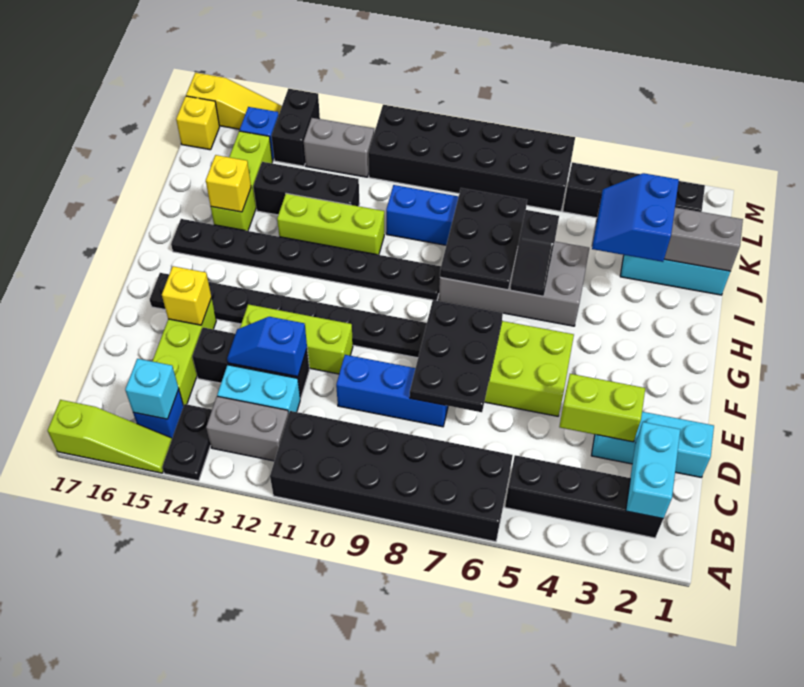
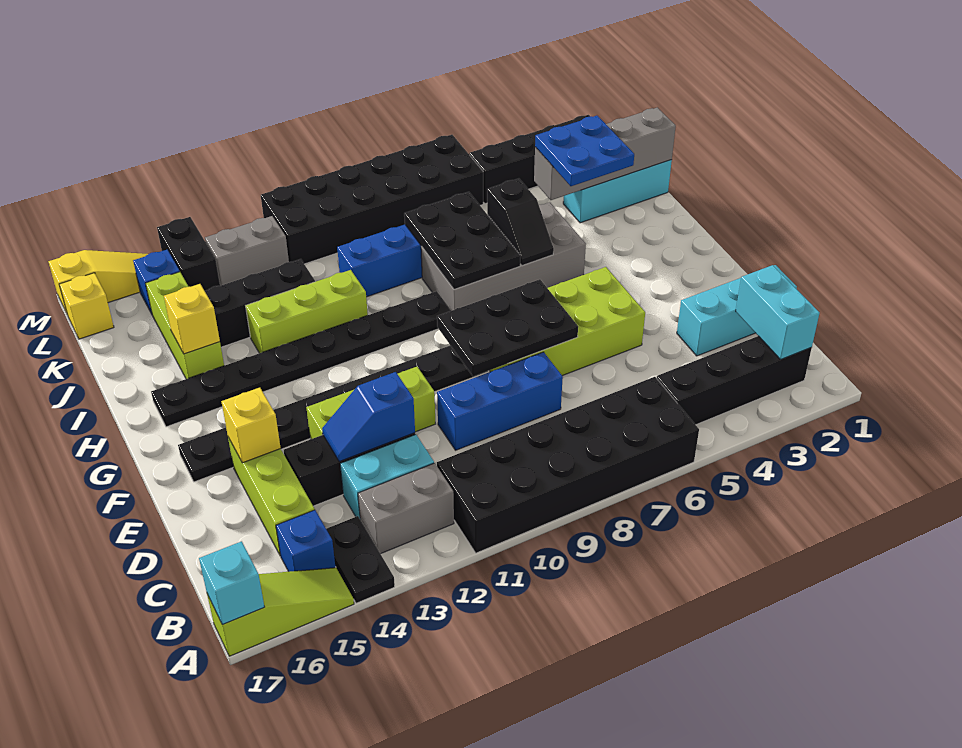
cyan brick B15 level 2 -> cyan brick A17 level 2
lime brick D3:D4 level 2 -> none
black plate D7:F8 level 2 -> black plate E7:F9 level 2
blue slope I3:J4 level 3 top 3 -> blue plate I3:J4 level 3

